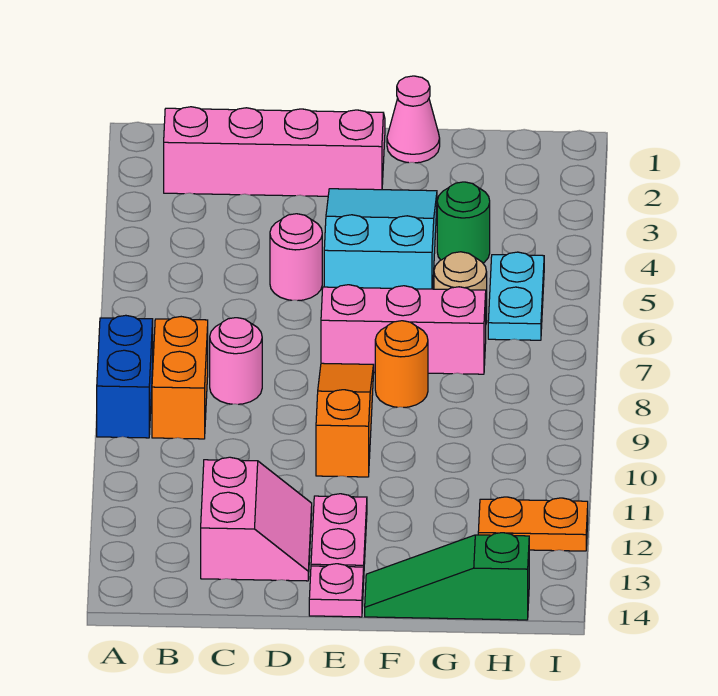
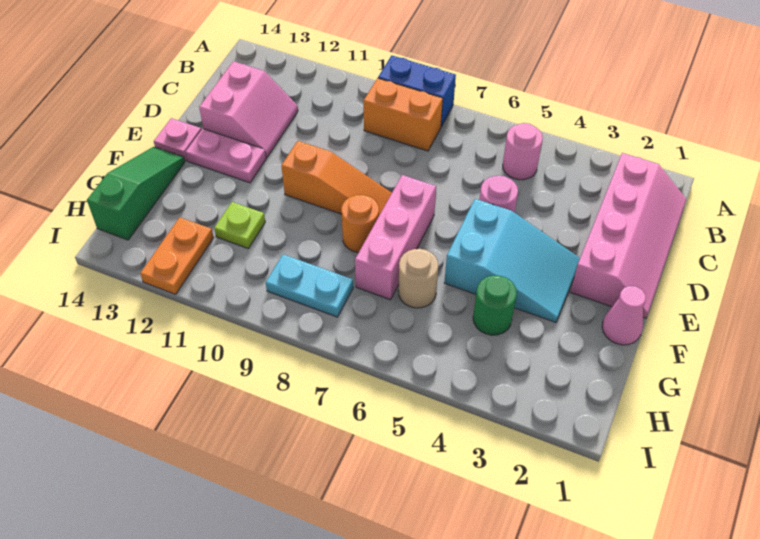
pink round brick C8 level 1 -> pink round brick B5 level 1
pink slope C12:D13 level 1 top C -> pink slope C12:D13 level 1 top 13
none -> lime plate G11 level 1
cyan plate H5:H6 level 1 -> cyan plate H8:H9 level 1

